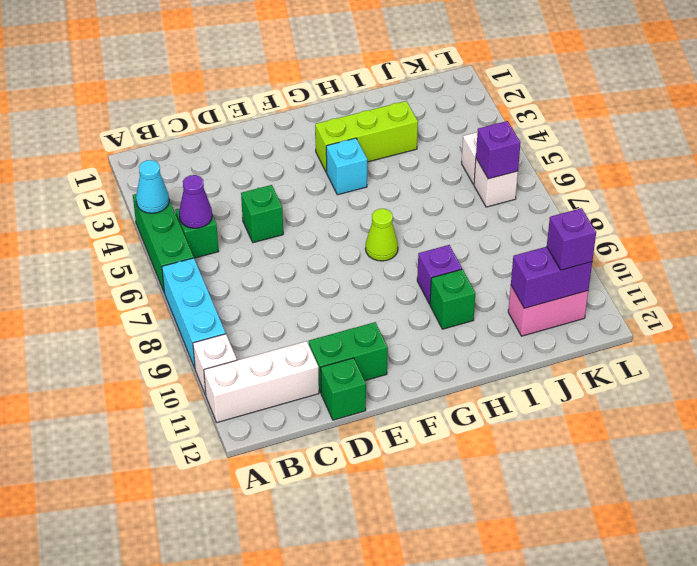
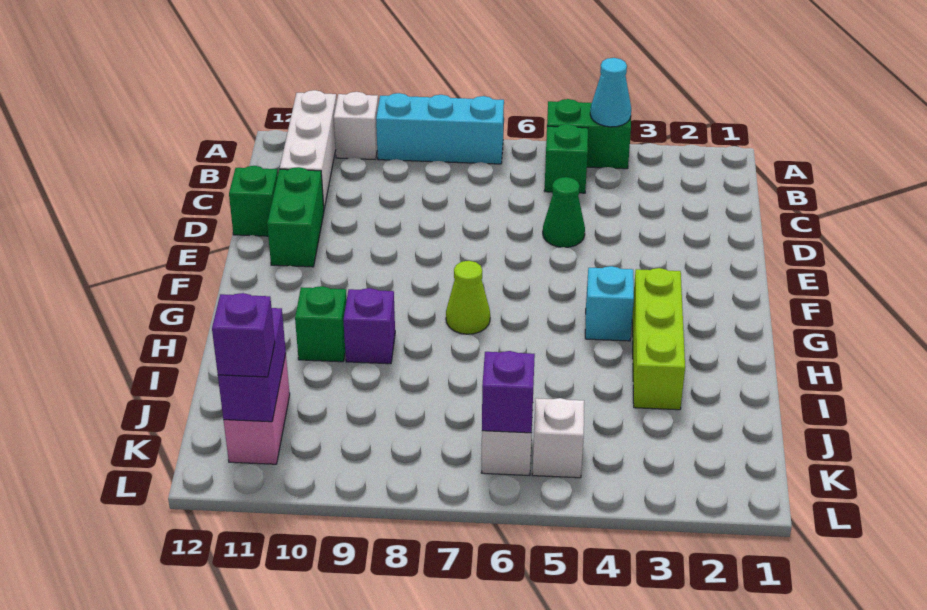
green brick A4:A6 level 1 -> green brick A4:A5 level 1
purple cone B5 level 2 -> none
green brick D5 level 1 -> green cone D5 level 1

